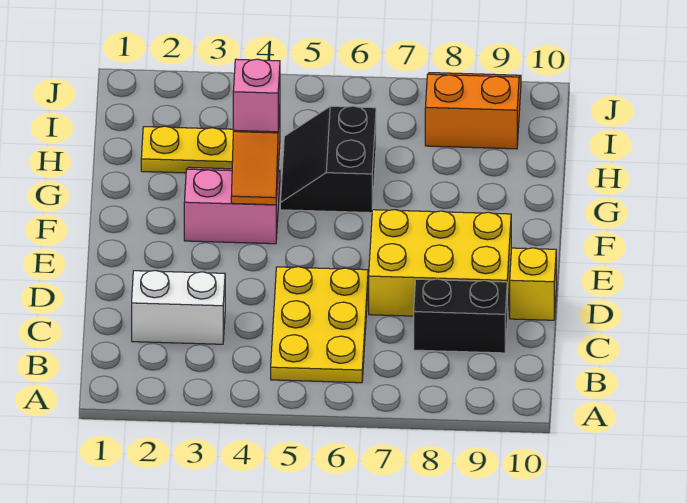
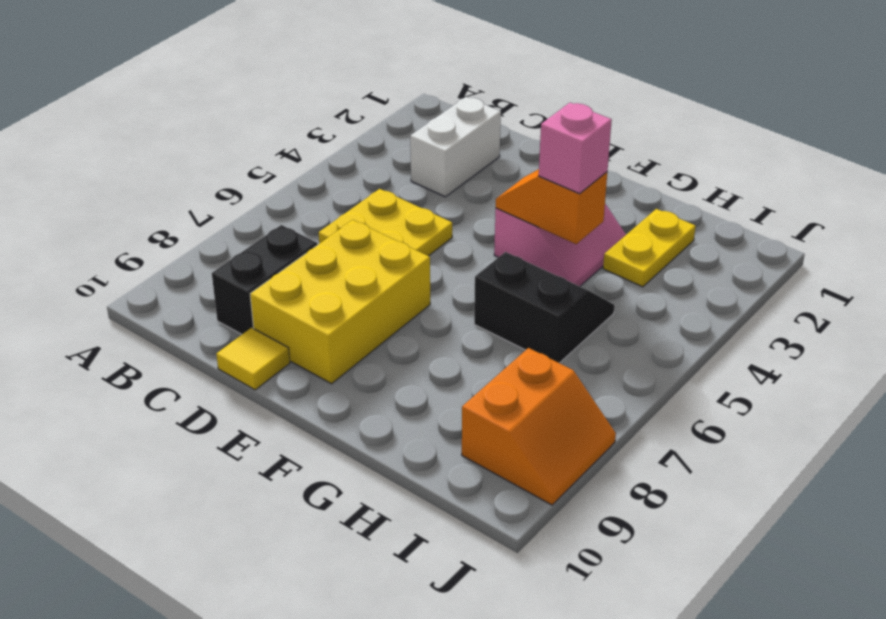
yellow plate B5:D6 level 1 -> yellow plate C5:D6 level 1
yellow brick D10 level 1 -> yellow tile D10 level 1

